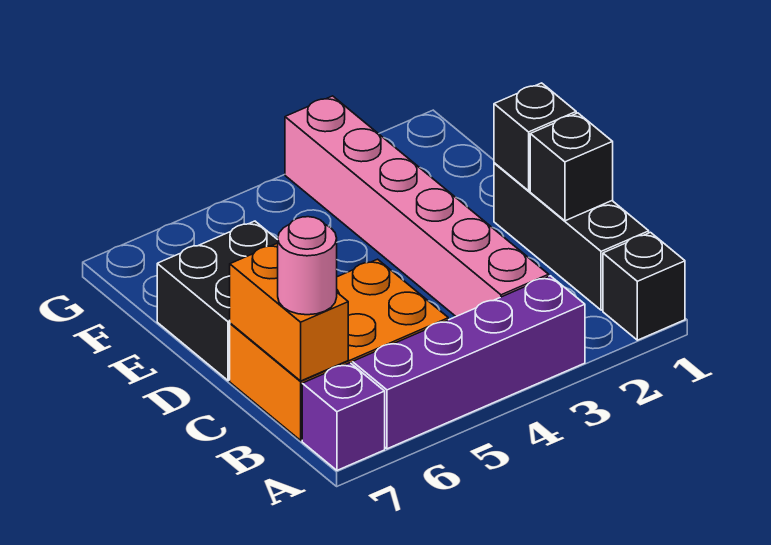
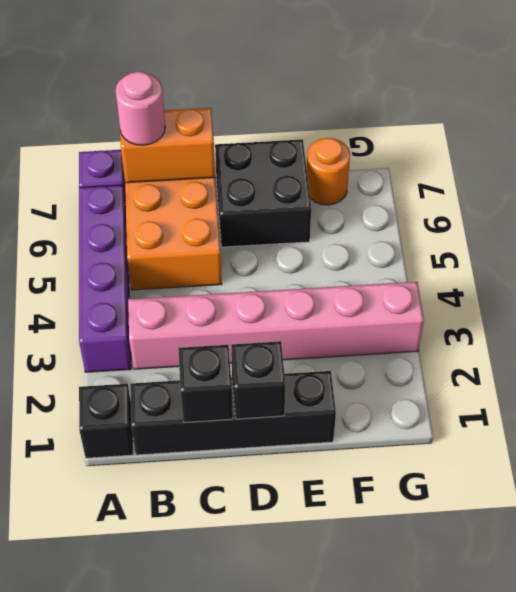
black brick B1:D1 level 1 -> black brick B1:E1 level 1
none -> orange round brick F7 level 1

